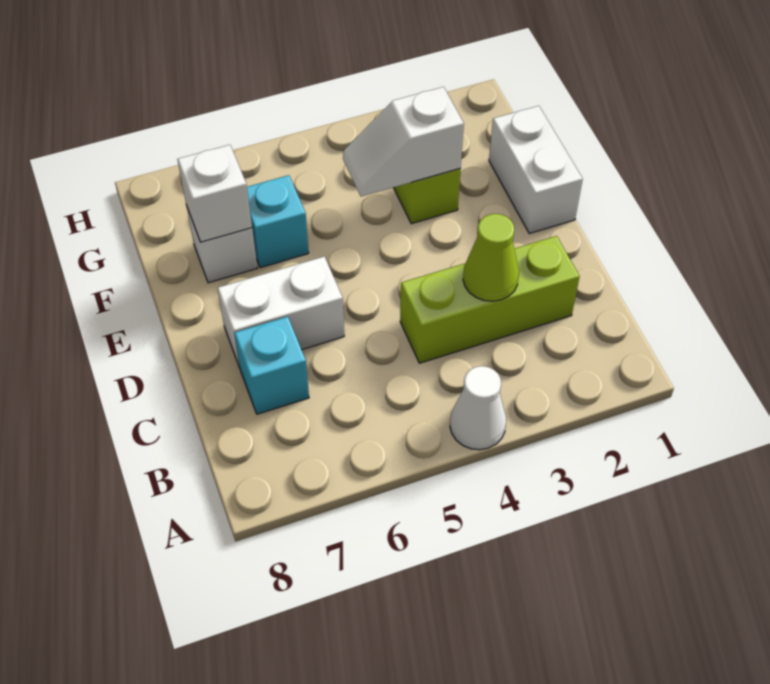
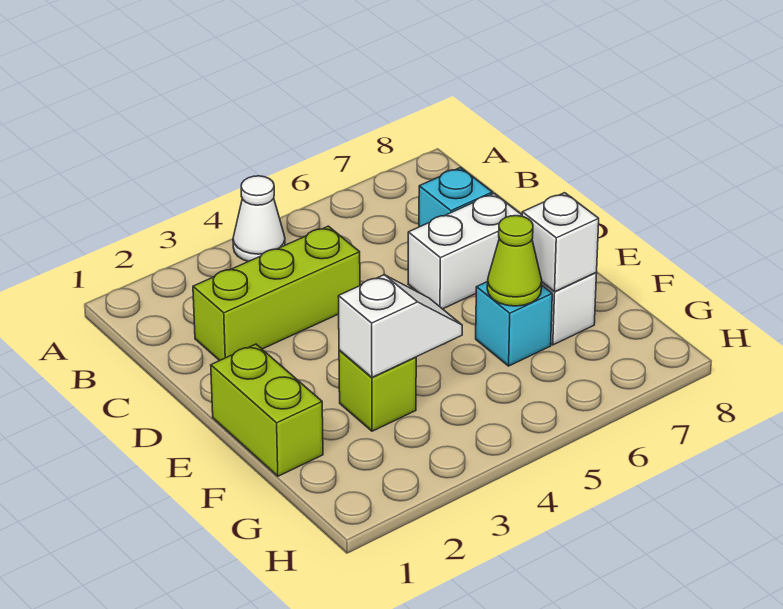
lime cone C3 level 2 -> lime cone F6 level 2
white brick E1:F1 level 1 -> lime brick E1:F1 level 1

